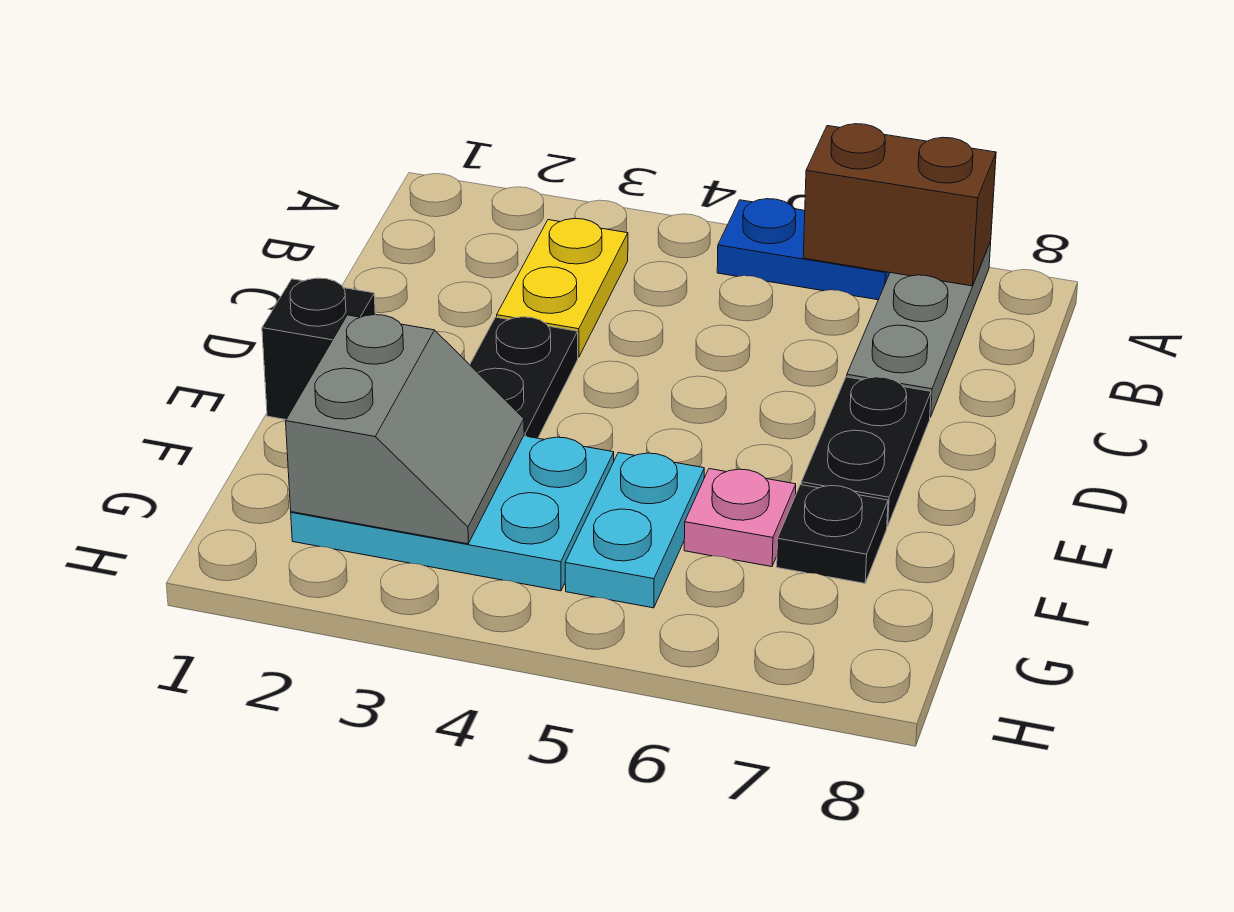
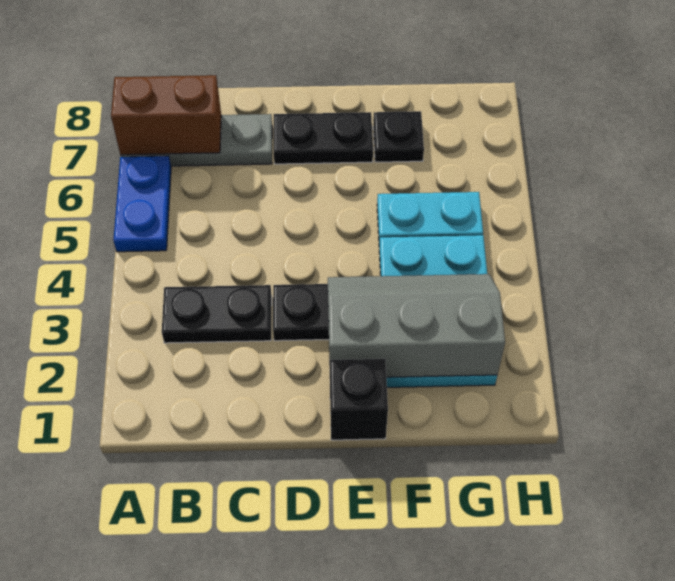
brown brick A6:A7 level 2 -> brown brick A7:B7 level 2
yellow plate B3:C3 level 1 -> black plate B3:C3 level 1
grey slope F2:G3 level 2 top 2 -> grey slope E2:G3 level 2 top 2
pink plate F6 level 1 -> none

